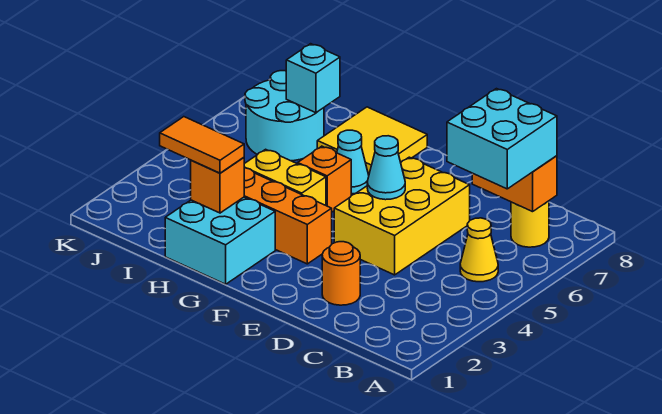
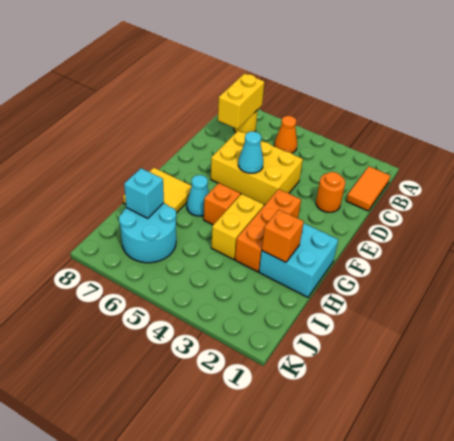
yellow cone B5 level 1 -> orange cone B5 level 1
cyan brick B6:C7 level 3 -> none
orange brick B7:C7 level 2 -> yellow brick B7:C7 level 2
orange tile H2:I2 level 3 -> orange tile B1:C1 level 1

